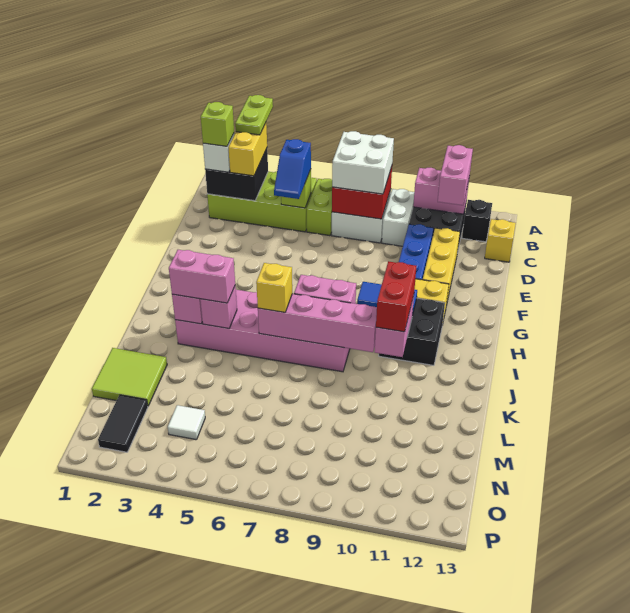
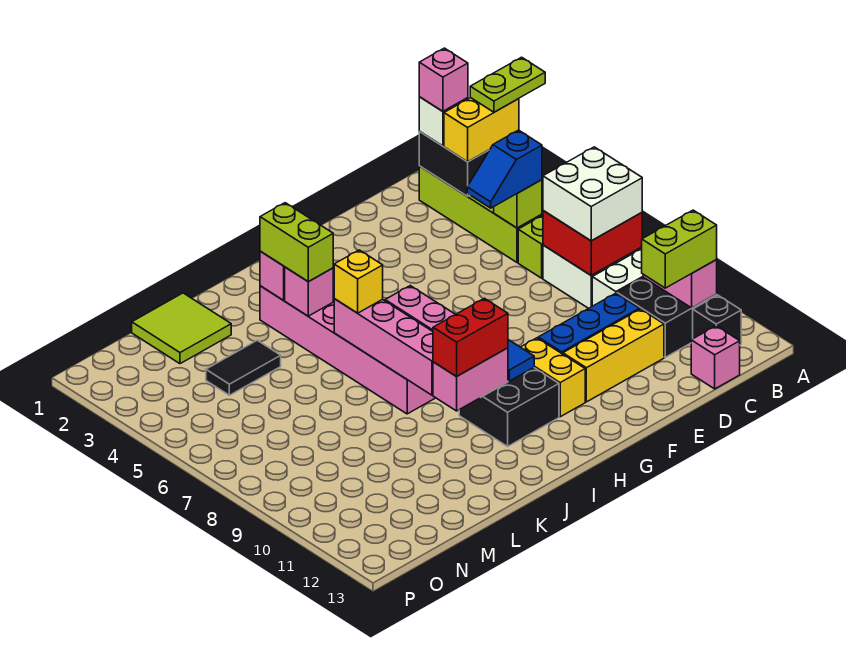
pink brick B11:C11 level 3 -> lime brick B11:C11 level 3
lime brick C2 level 4 -> pink brick C2 level 4
yellow brick C13 level 1 -> pink brick C13 level 1
pink brick J3:J4 level 3 -> lime brick J3:J4 level 3
black tile N2:O2 level 1 -> black tile L4:M4 level 1
white tile N4 level 1 -> none

